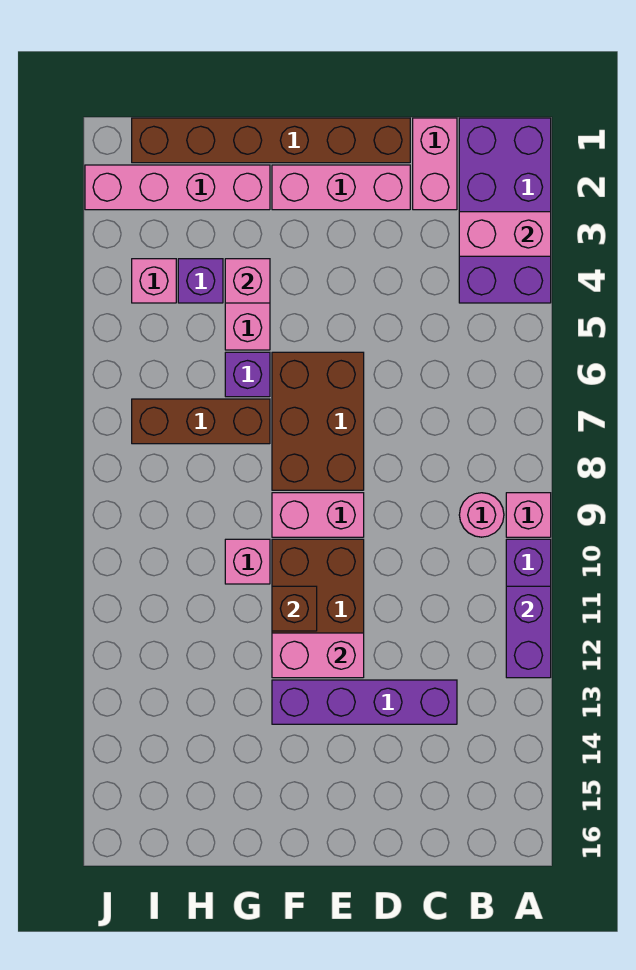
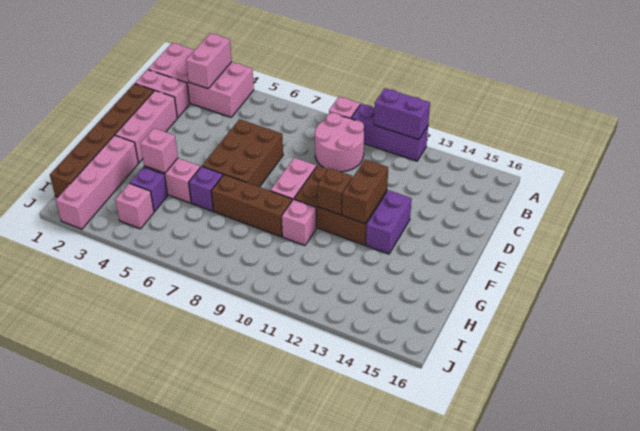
purple brick A1:B4 level 1 -> pink brick A1:B4 level 1
pink round brick B9 level 1 -> pink round brick B9:C10 level 1
purple brick C13:F13 level 1 -> purple brick E13:F13 level 1
brown brick E6:F8 level 1 -> brown brick D6:F7 level 1
pink brick E12:F12 level 2 -> brown brick E12:F12 level 2
brown brick G7:I7 level 1 -> brown brick G7:G9 level 1

